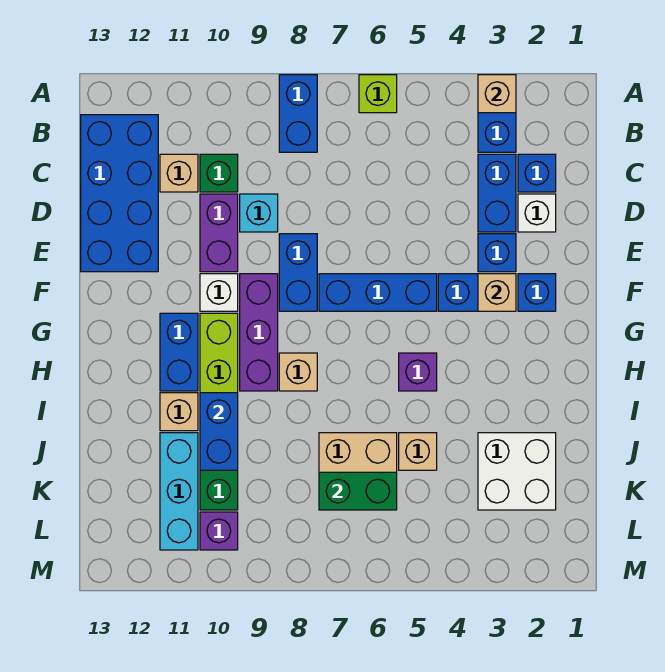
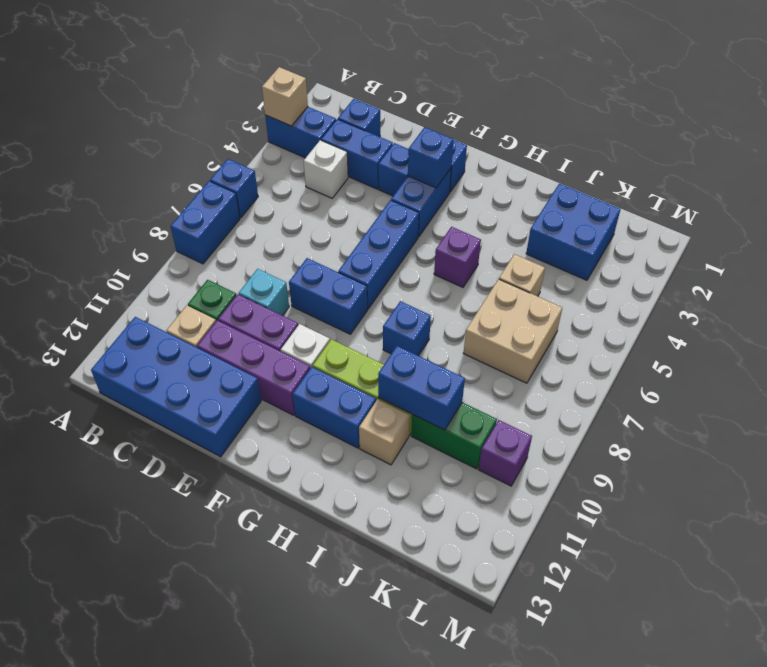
lime brick A6 level 1 -> blue brick A6 level 1
blue brick A8:B8 level 1 -> blue brick A7:A8 level 1
white brick D2 level 1 -> white brick C4 level 1
tan brick F3 level 2 -> blue brick F3 level 2
purple brick F9:H9 level 1 -> purple brick D11:F11 level 1
tan brick H8 level 1 -> blue brick H8 level 1
white brick J2:K3 level 1 -> blue brick J2:K3 level 1
cyan brick J11:L11 level 1 -> none
green brick K6:K7 level 2 -> none

